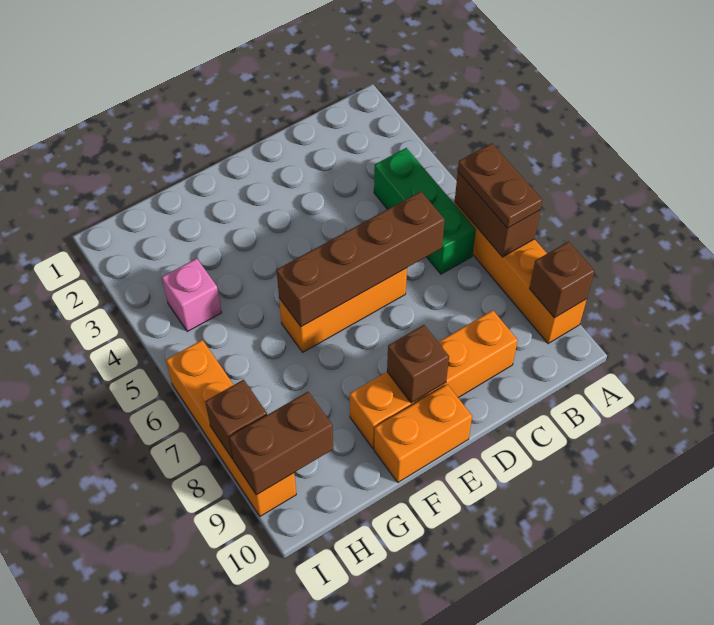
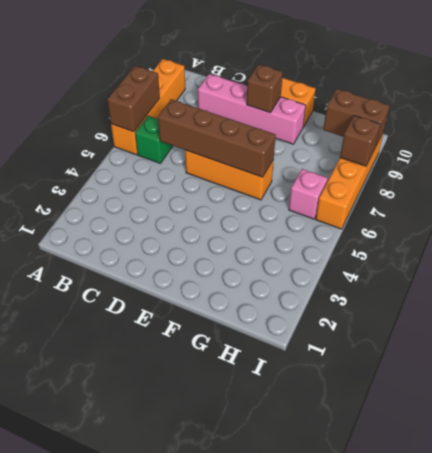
brown plate A6:A7 level 3 -> none
brown brick A9 level 2 -> none
green brick B4:B6 level 1 -> green brick B6 level 1
orange brick C9:F9 level 1 -> pink brick C9:F9 level 1
pink brick H4 level 1 -> pink brick H6 level 1

